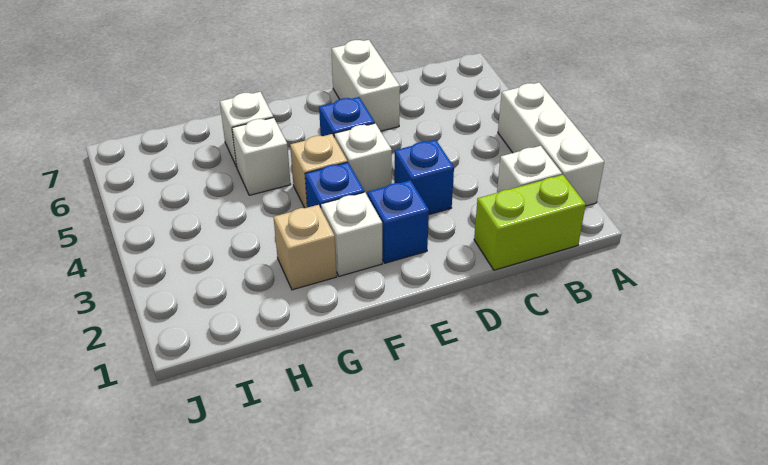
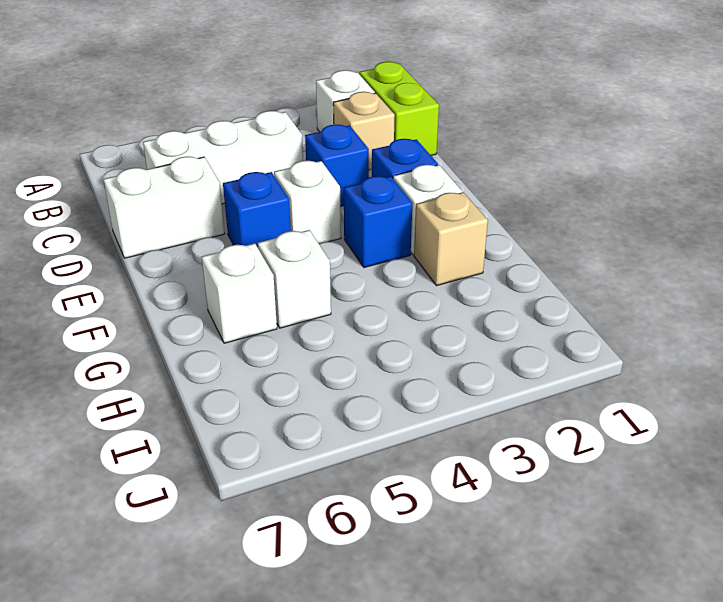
white brick A2:A4 level 1 -> white brick C4:C6 level 1
tan brick F4 level 1 -> tan brick C2 level 1

